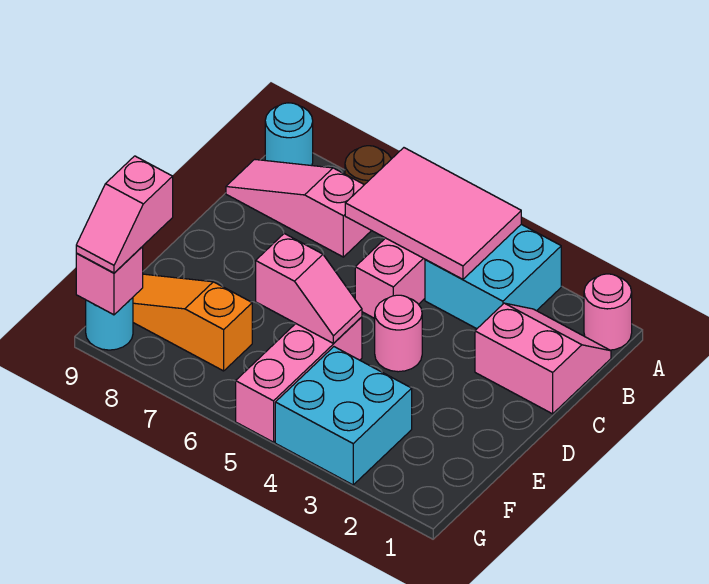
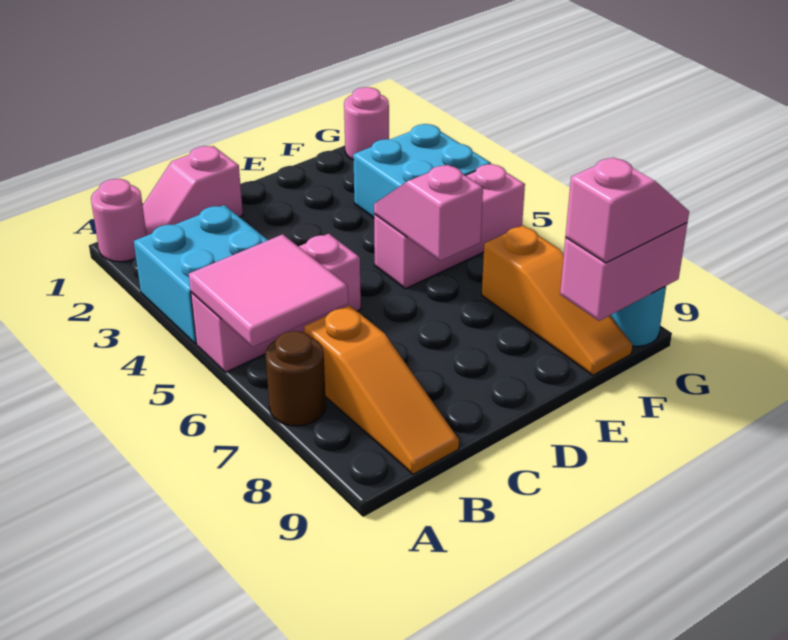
pink tile A4:B6 level 2 -> pink tile A5:B6 level 2
cyan round brick A9 level 1 -> none
pink slope B1:C2 level 1 top C -> pink slope B1:C1 level 1 top C
pink slope B7:B9 level 1 top 7 -> orange slope B7:B9 level 1 top 7
pink round brick D4 level 1 -> pink round brick G1 level 1
pink brick G9 level 2 -> pink brick F9:G9 level 2

